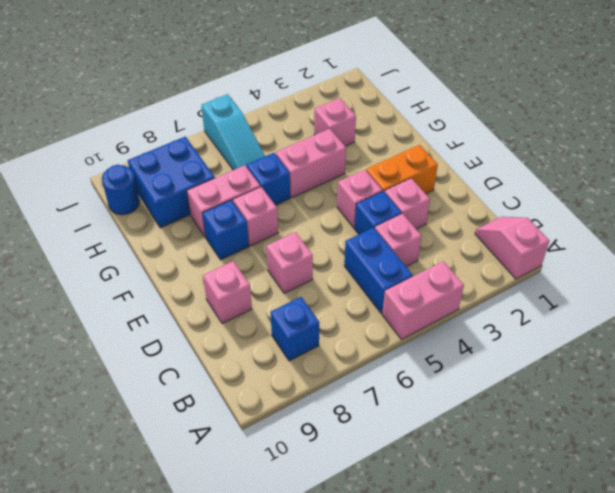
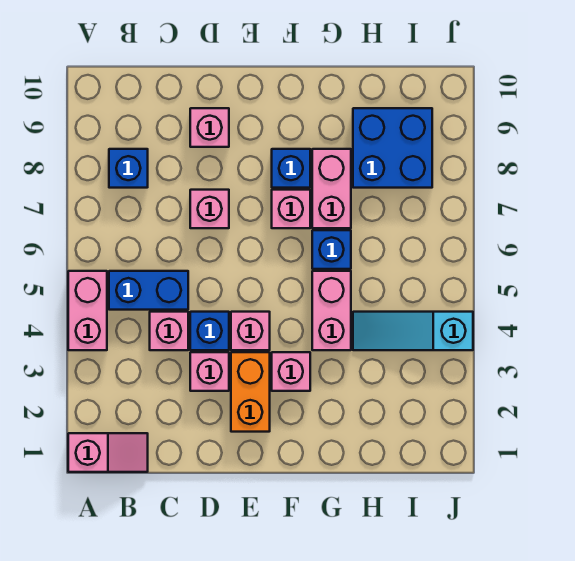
pink brick H3 level 1 -> pink brick F3 level 1
cyan slope H6:J6 level 1 top J -> cyan slope H4:J4 level 1 top J
blue round brick I10 level 1 -> none

